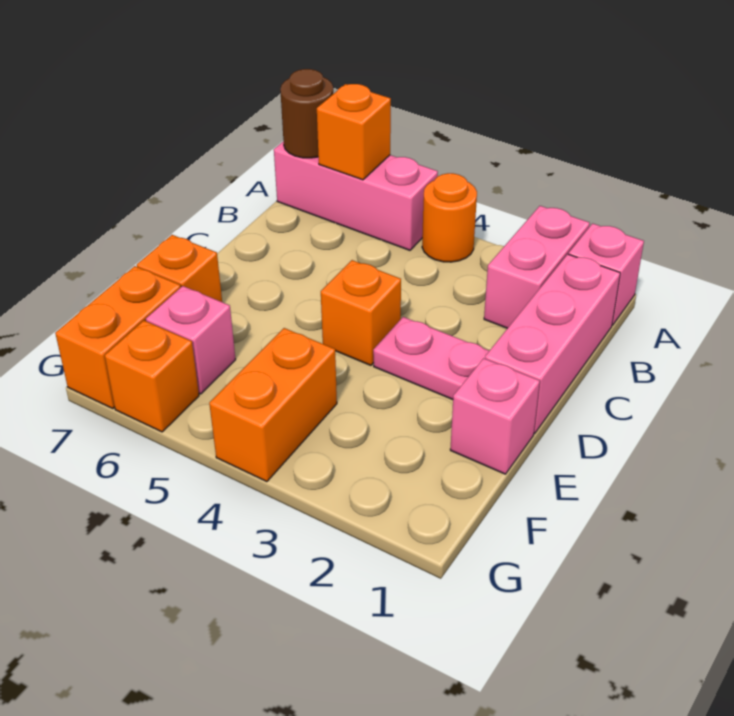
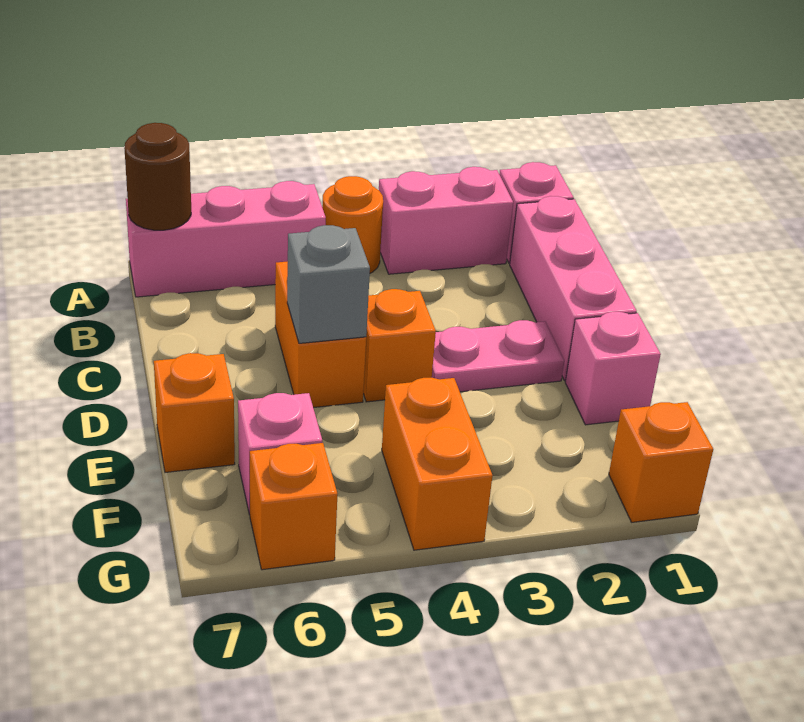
pink brick A2:B2 level 1 -> pink brick A2:A3 level 1
orange brick A6 level 2 -> orange brick G1 level 1
none -> grey brick D5 level 2
orange brick F7:G7 level 1 -> orange brick C5:D5 level 1

